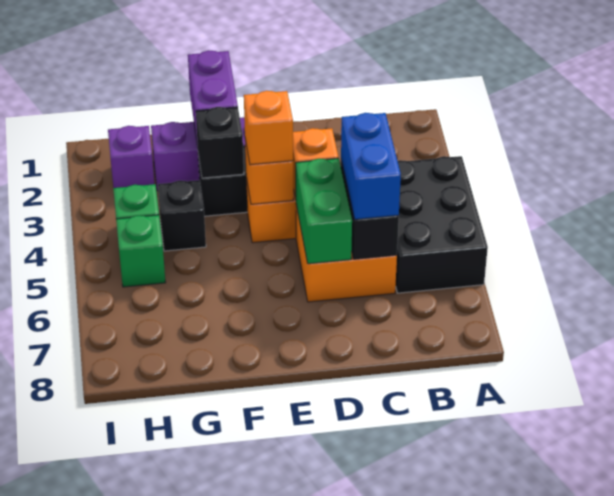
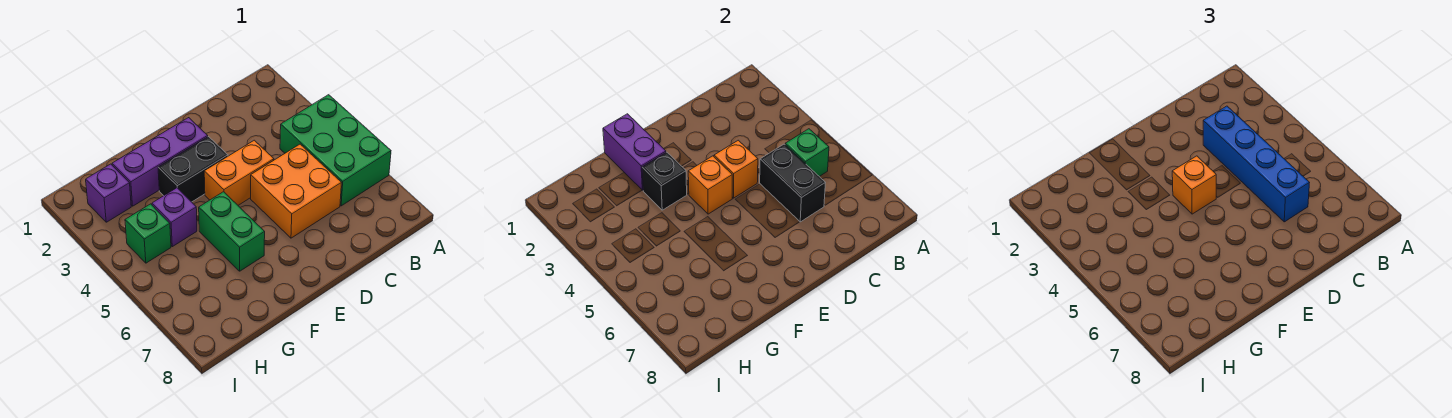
black brick A4:B6 level 1 -> green brick A4:B6 level 1
blue brick C5:C6 level 3 -> blue brick C3:C6 level 3
green brick D5:D6 level 2 -> green brick F5:F6 level 1
black brick G4 level 1 -> purple brick G4 level 1
green brick H5 level 1 -> green brick B5 level 2

